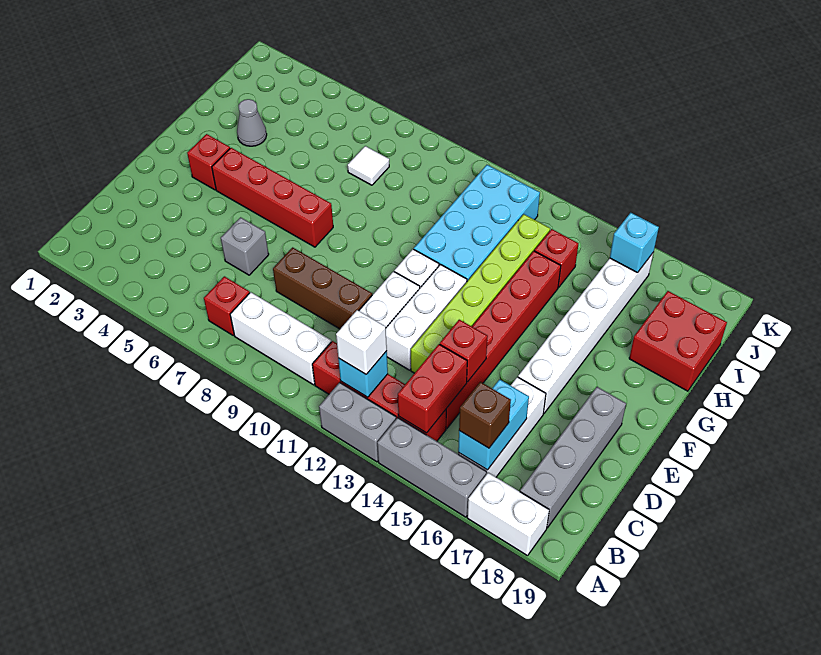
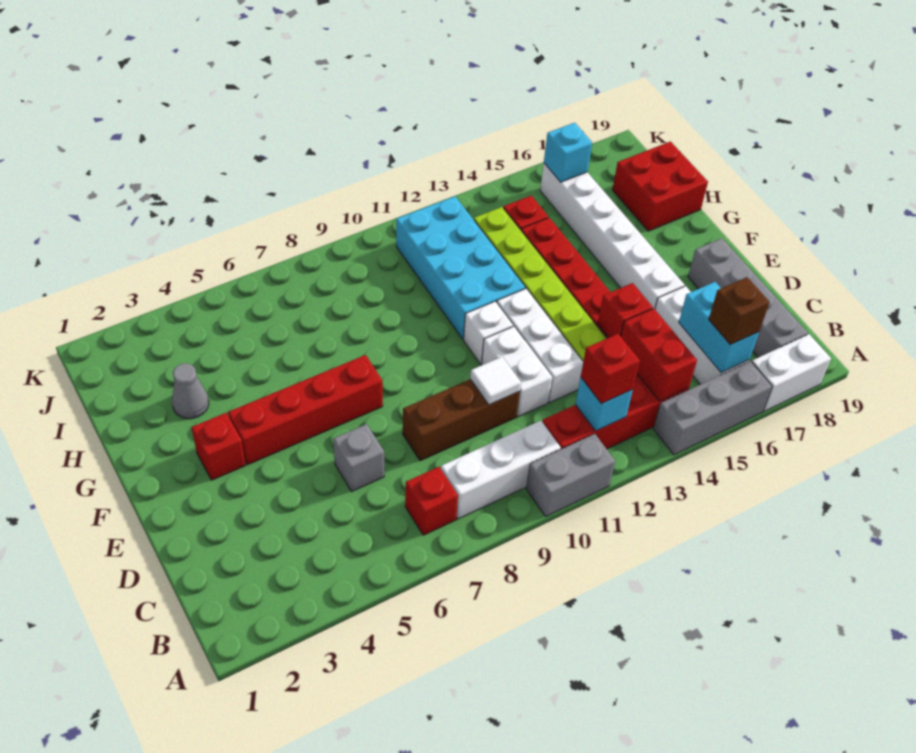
grey brick A12:A13 level 1 -> grey brick A10:A11 level 1
white brick B12 level 3 -> red brick B12 level 3
white tile I7 level 1 -> white tile D10 level 2

